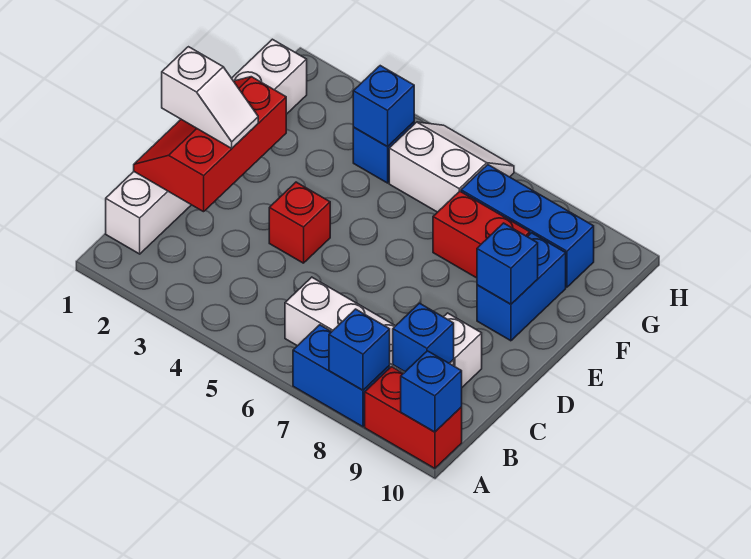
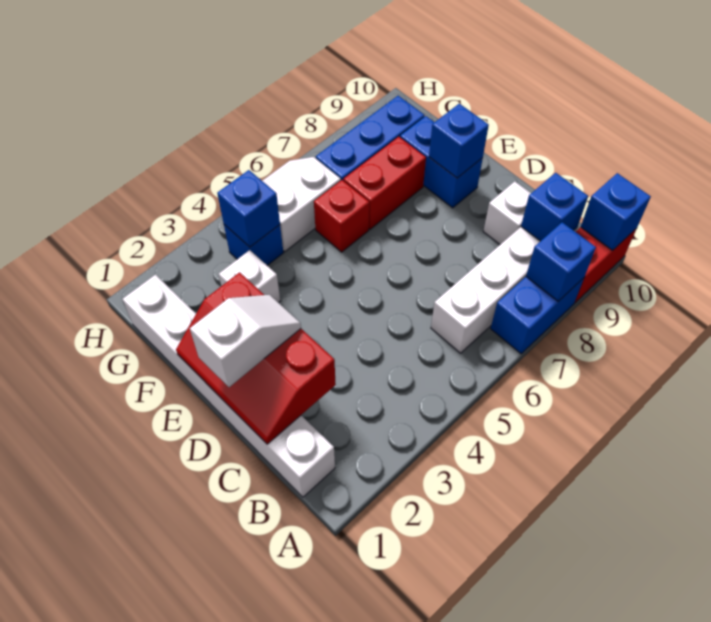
red brick D4 level 1 -> red brick F6 level 1
none -> white brick F3 level 1

